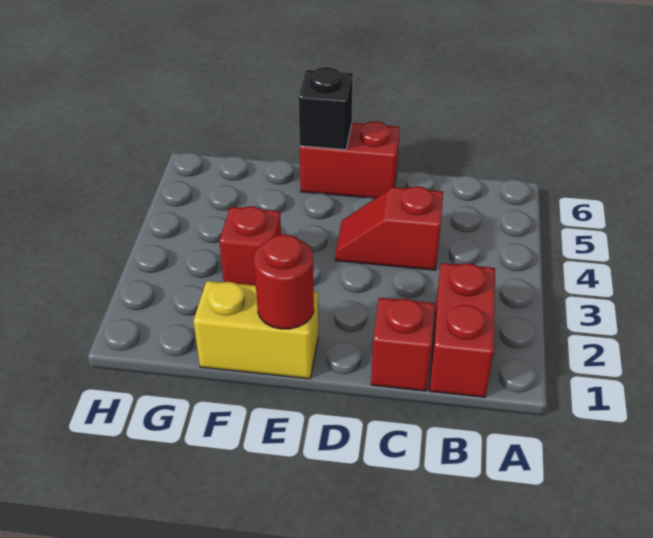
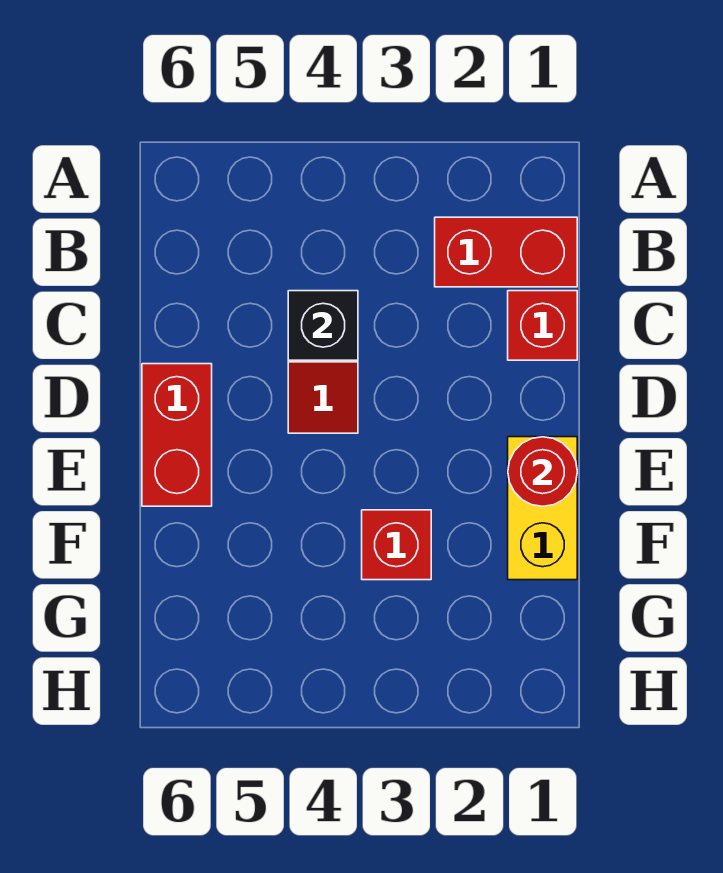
black brick E6 level 2 -> black brick C4 level 2

